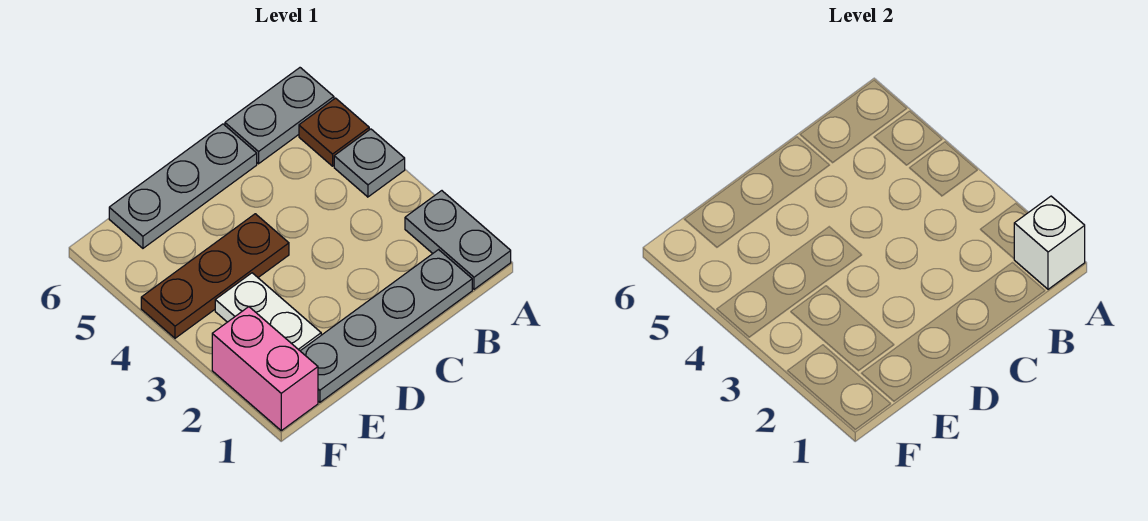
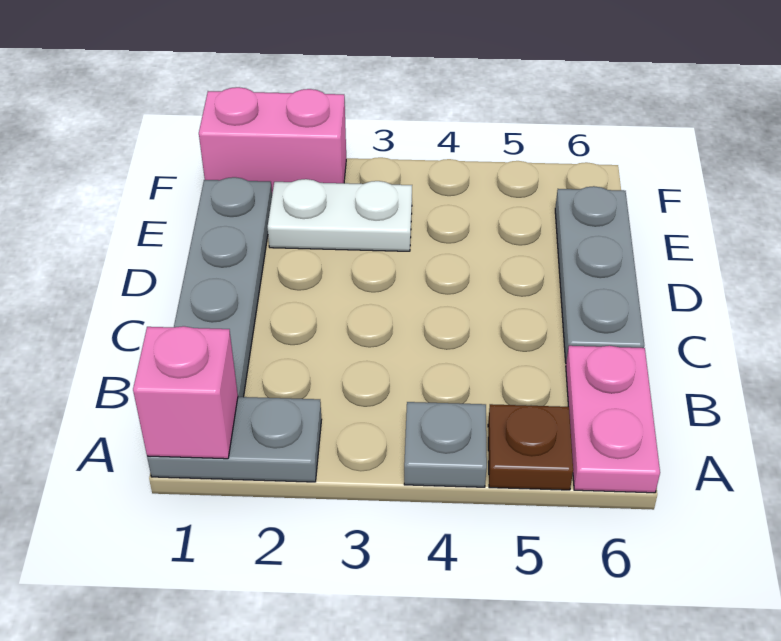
white brick A1 level 2 -> pink brick A1 level 2
grey plate A6:B6 level 1 -> pink plate A6:B6 level 1
brown plate D4:F4 level 1 -> none

